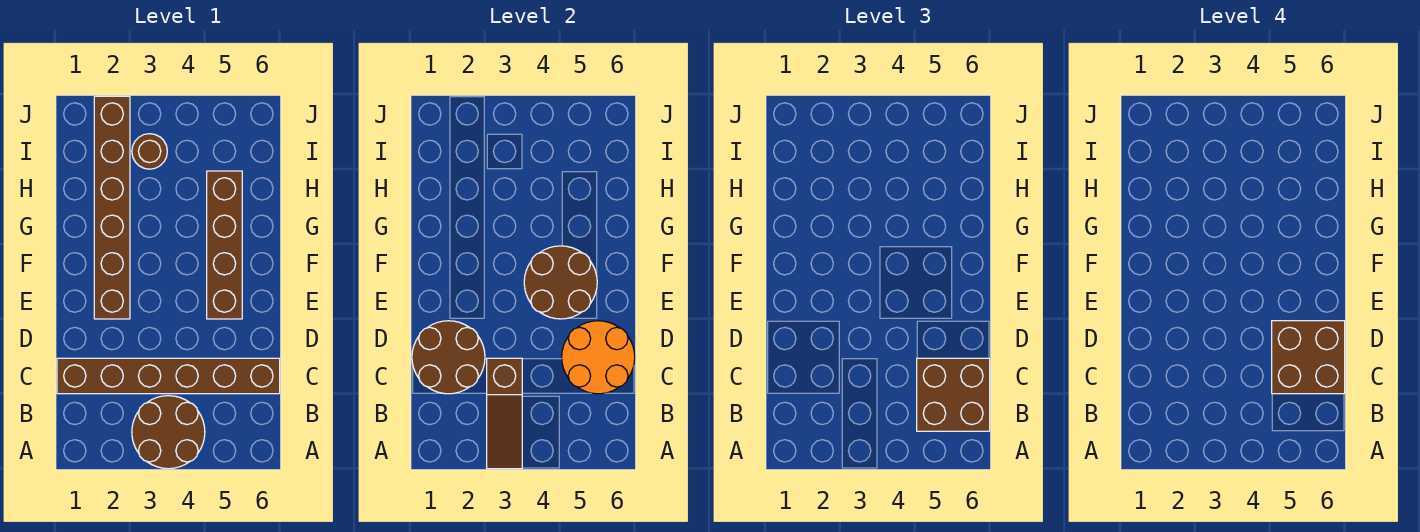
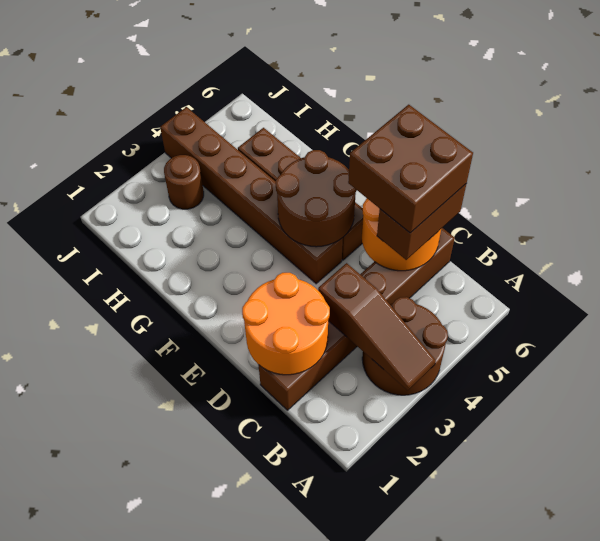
brown brick B5:C6 level 3 -> brown brick C5:C6 level 3
brown round brick C1:D2 level 2 -> orange round brick C1:D2 level 2
brown brick E2:J2 level 1 -> brown brick E4:J4 level 1

